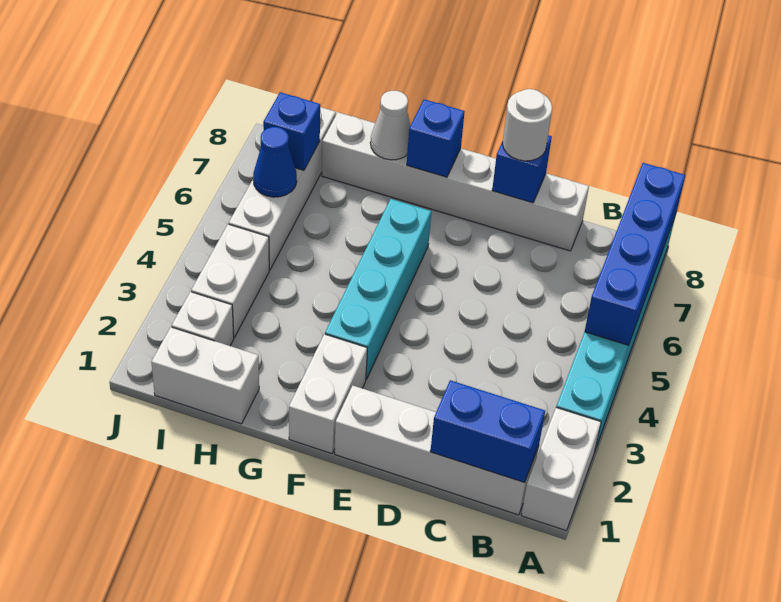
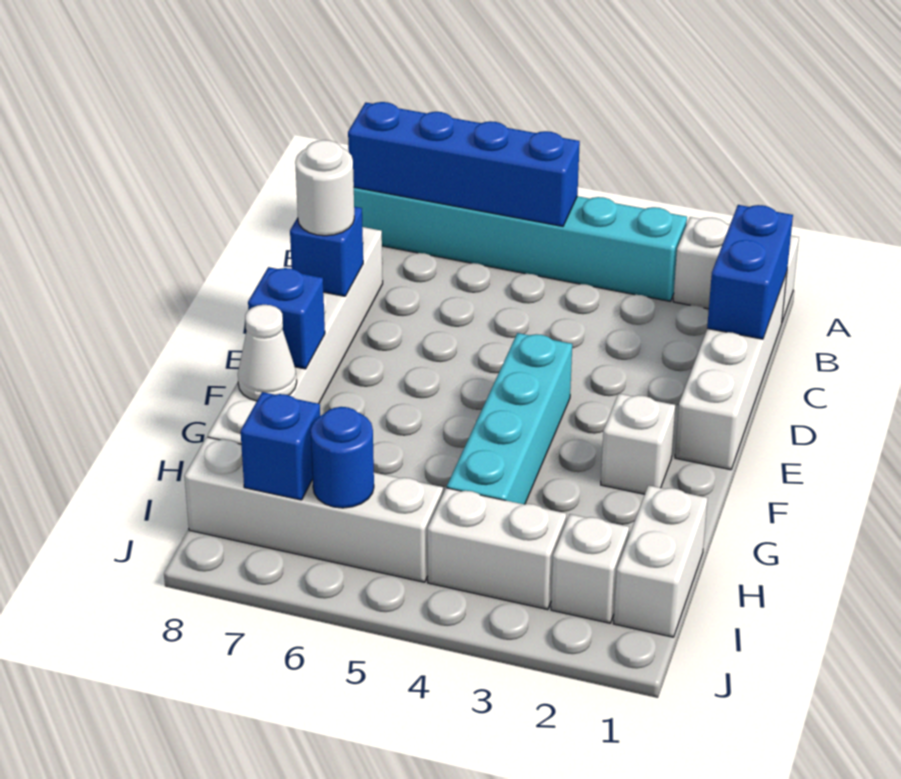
white brick F1:F2 level 1 -> white brick F2 level 1
cyan brick F3:F6 level 1 -> cyan brick E4:H4 level 1
blue cone I6 level 2 -> blue round brick I6 level 2

